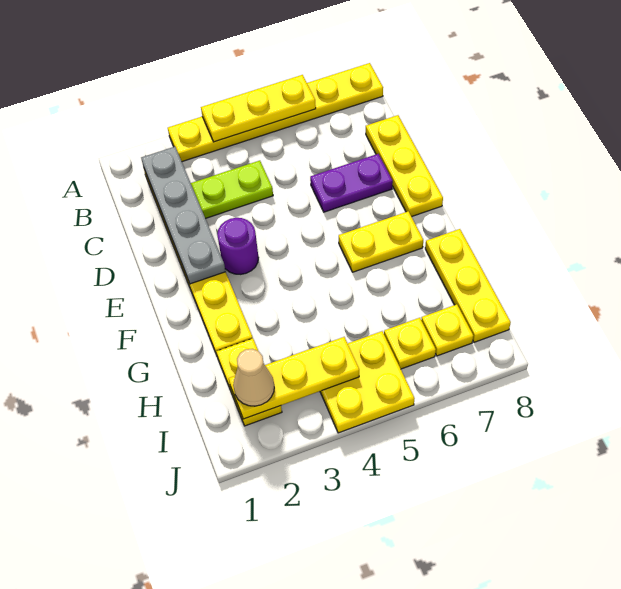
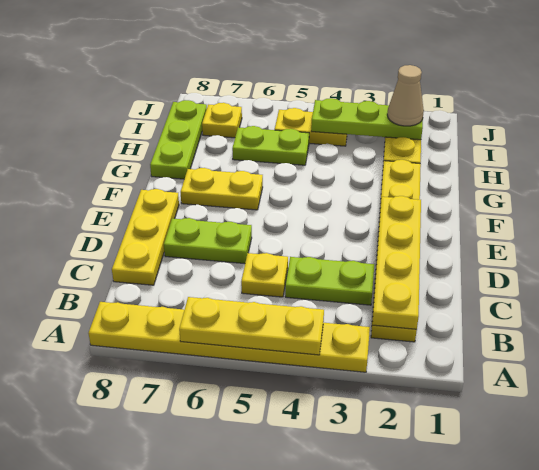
grey plate B2:E2 level 2 -> yellow plate B2:E2 level 2
purple plate D6:D7 level 1 -> lime plate D6:D7 level 1
purple round brick E3 level 1 -> none
yellow plate G8:I8 level 1 -> lime plate G8:I8 level 1
none -> lime plate H5:H6 level 1
yellow plate I2:I4 level 2 -> lime plate I2:I4 level 2
yellow plate I4:J5 level 1 -> yellow plate I4:I5 level 1
yellow plate I6 level 1 -> yellow plate C5 level 1

